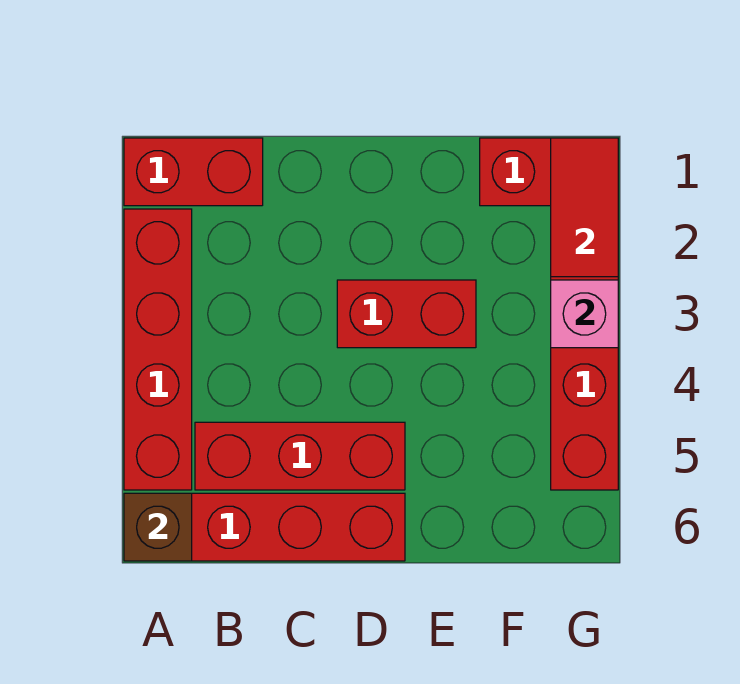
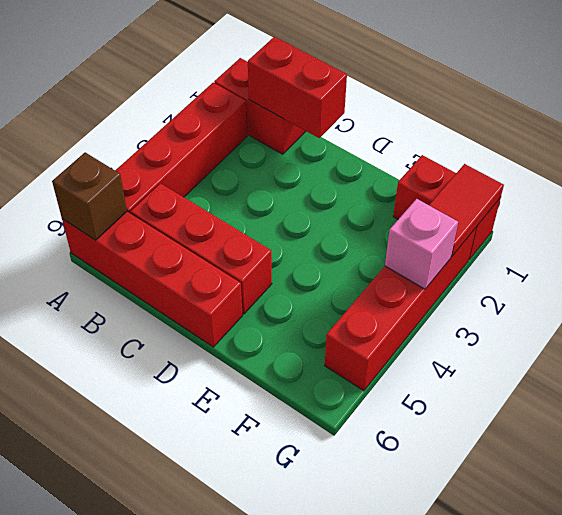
red brick D3:E3 level 1 -> red brick B1:C1 level 2

